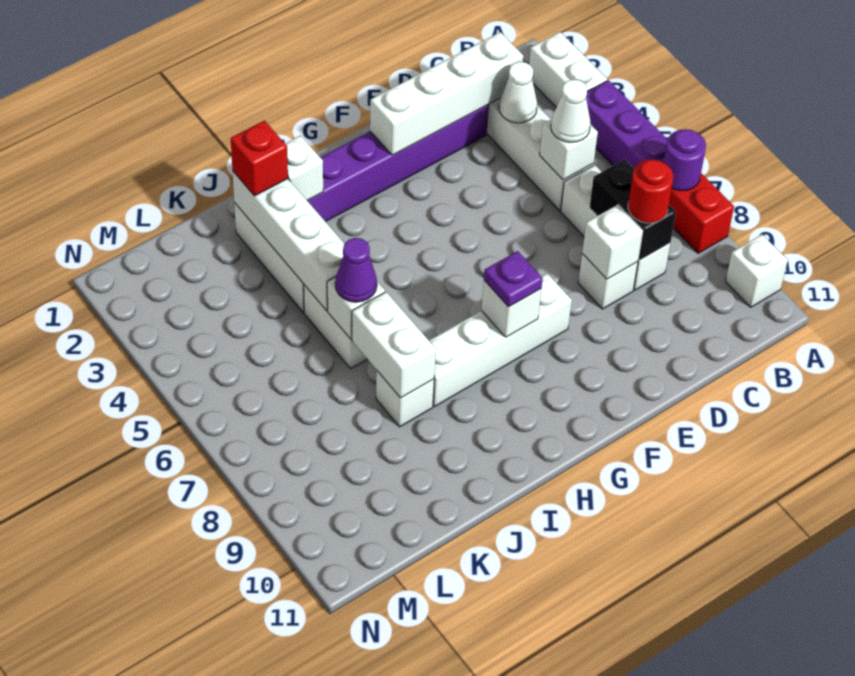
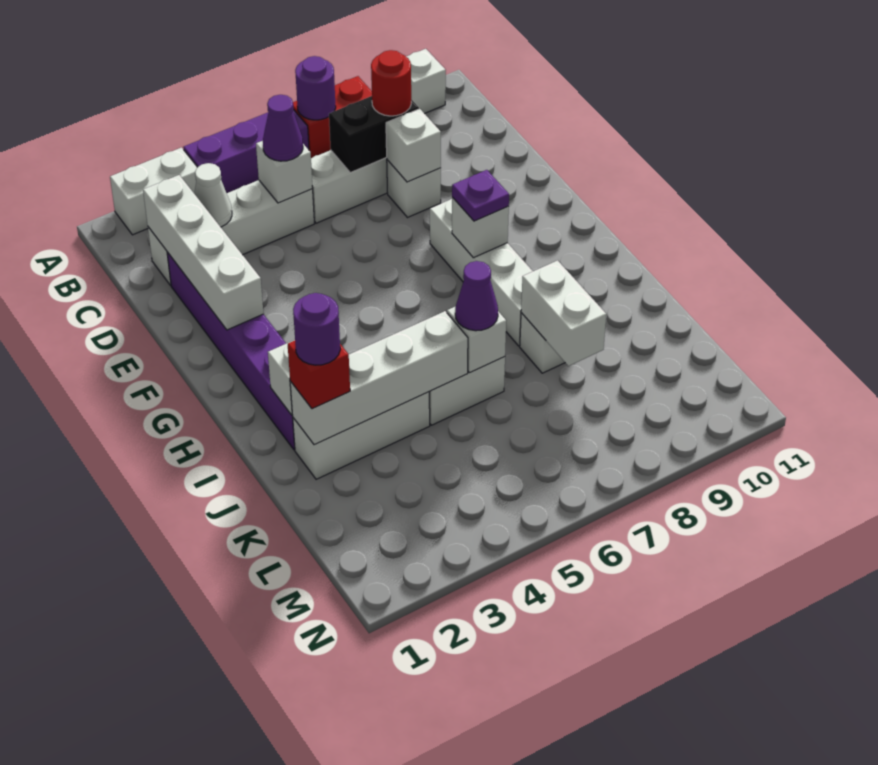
white cone C5 level 3 -> purple cone C5 level 3
none -> purple round brick J2 level 4
white brick J7:J8 level 2 -> white brick J8:K8 level 2

